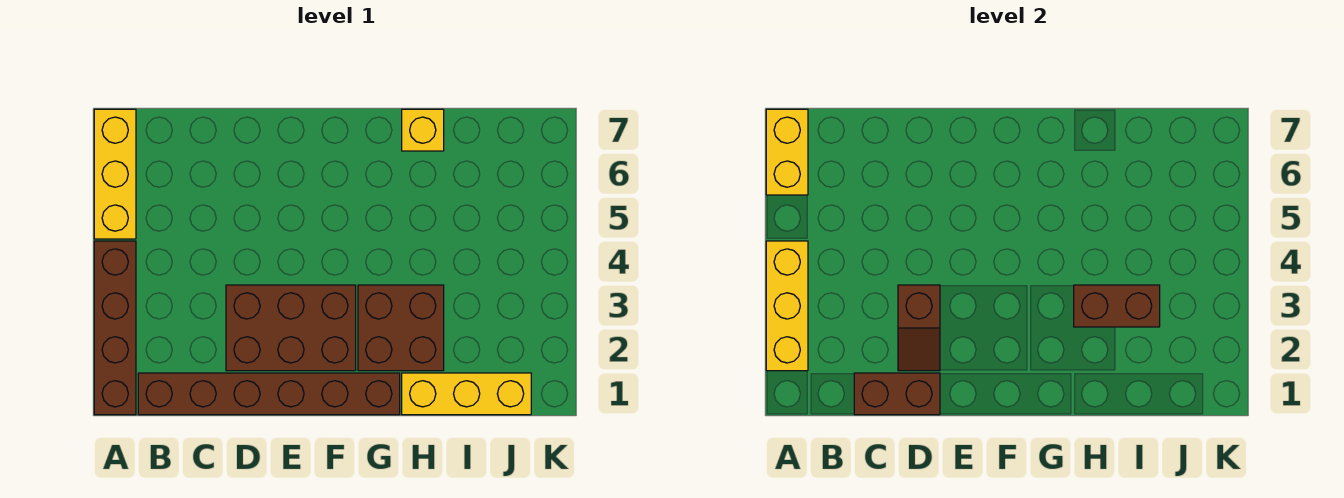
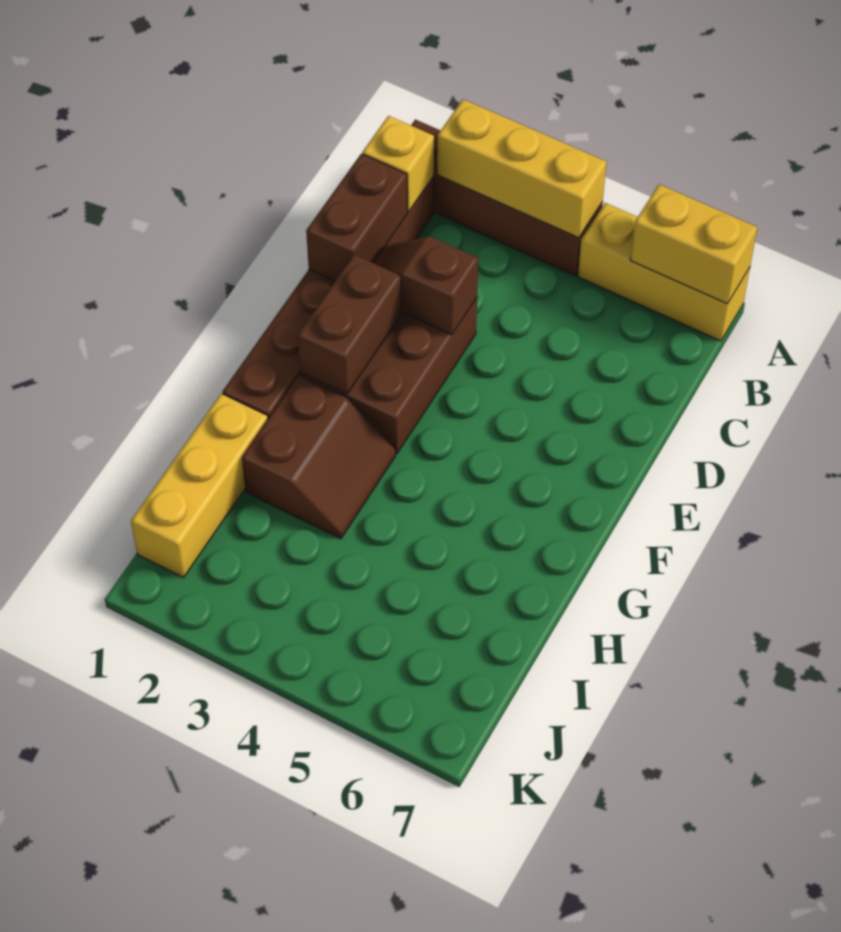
brown brick G2:H3 level 1 -> brown slope G2:H3 level 1 top 2
brown brick H3:I3 level 2 -> brown brick E2:F2 level 2
yellow brick H7 level 1 -> yellow brick B1 level 2

